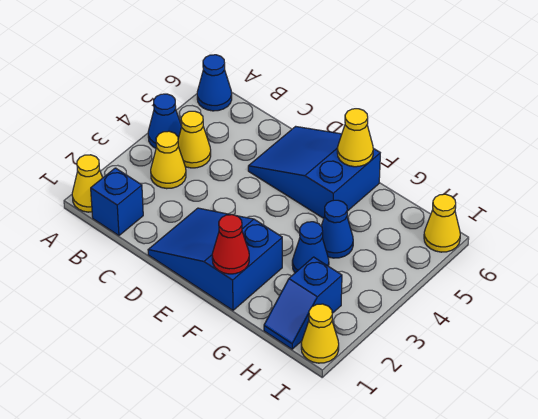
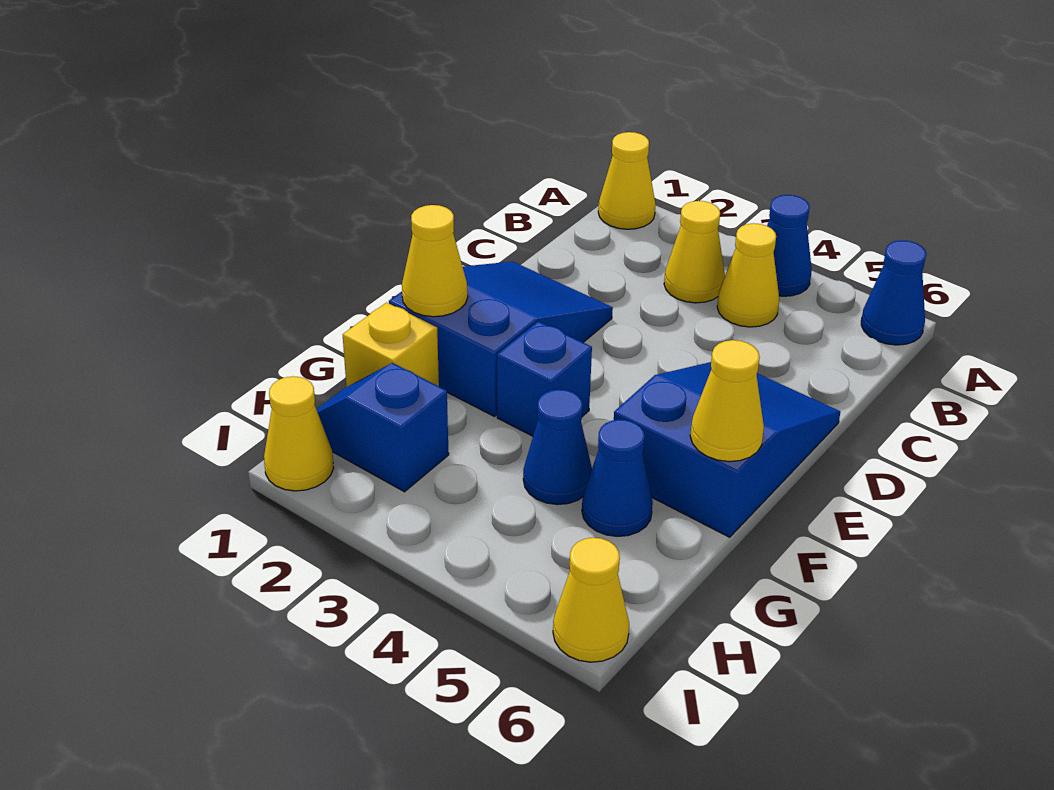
blue brick B1 level 1 -> blue brick F3 level 1
red cone F1 level 2 -> yellow cone F1 level 2
none -> yellow brick G1 level 1
blue cone G3 level 1 -> blue cone G5 level 1

